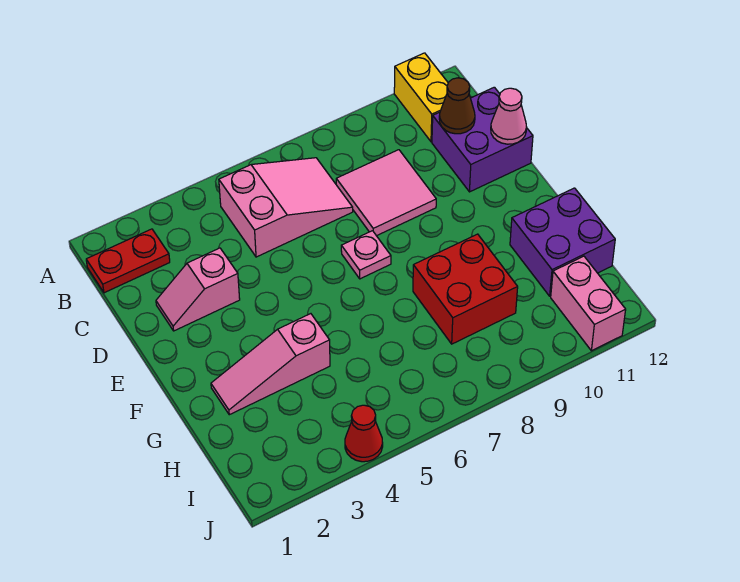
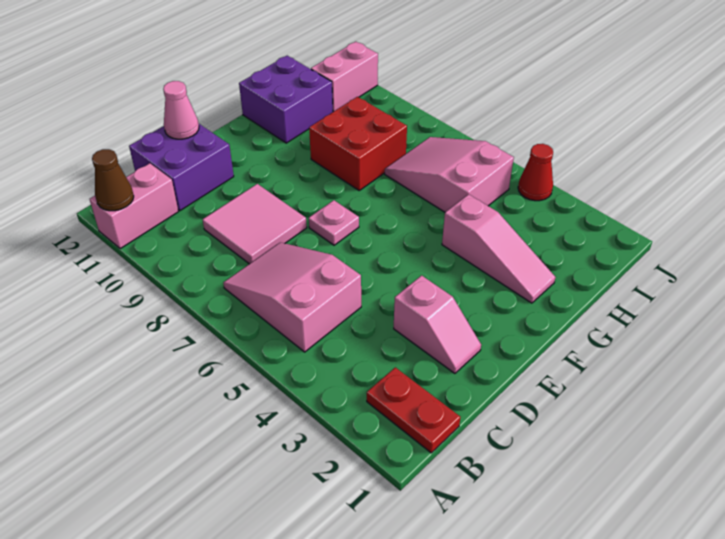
yellow brick A11:B11 level 1 -> pink brick A11:B11 level 1
brown cone C11 level 2 -> brown cone A11 level 2
none -> pink slope H5:I7 level 1 top 5

